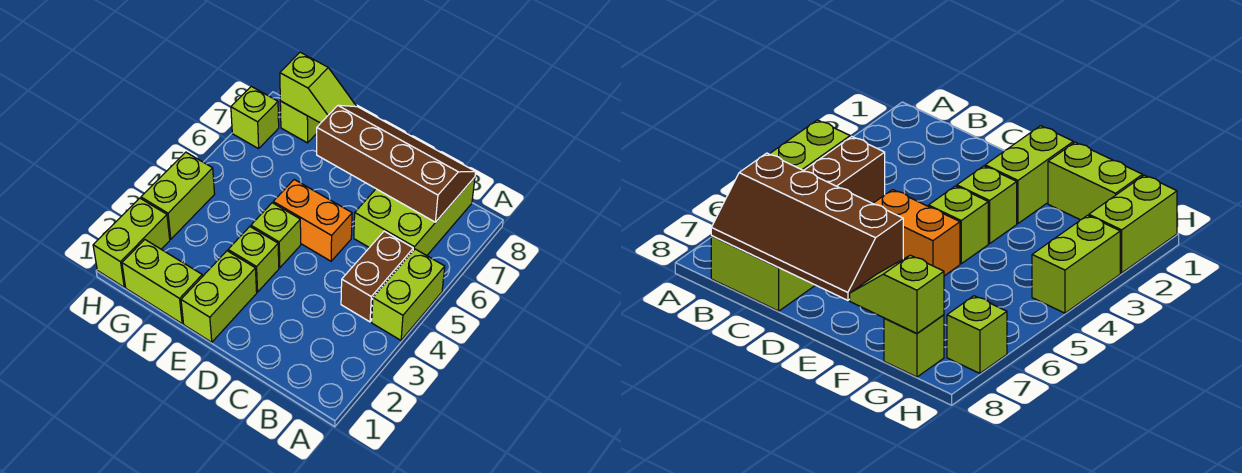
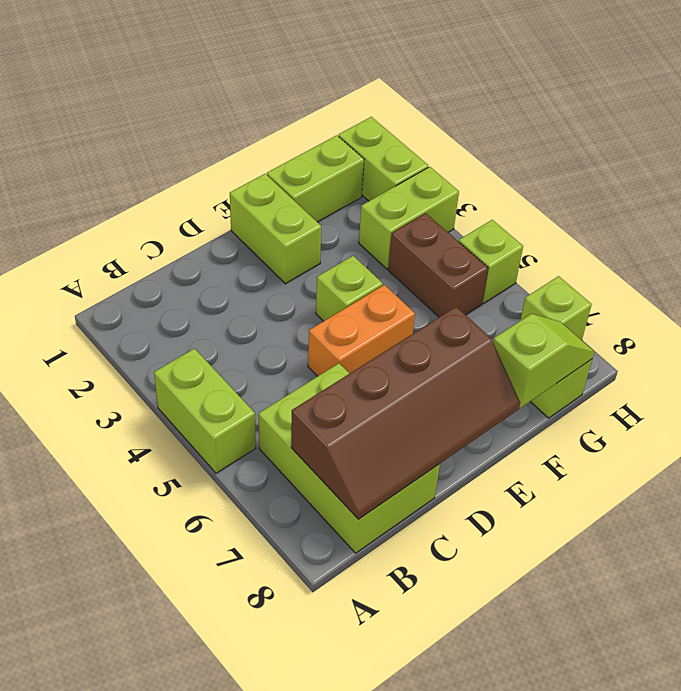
brown brick B4:B5 level 1 -> brown brick G4:G5 level 1
lime brick E3 level 1 -> lime brick H5 level 1
lime slope F8:G8 level 2 top G -> lime slope F8:G8 level 2 top F
lime brick H3:H4 level 1 -> lime brick G3:H3 level 1

